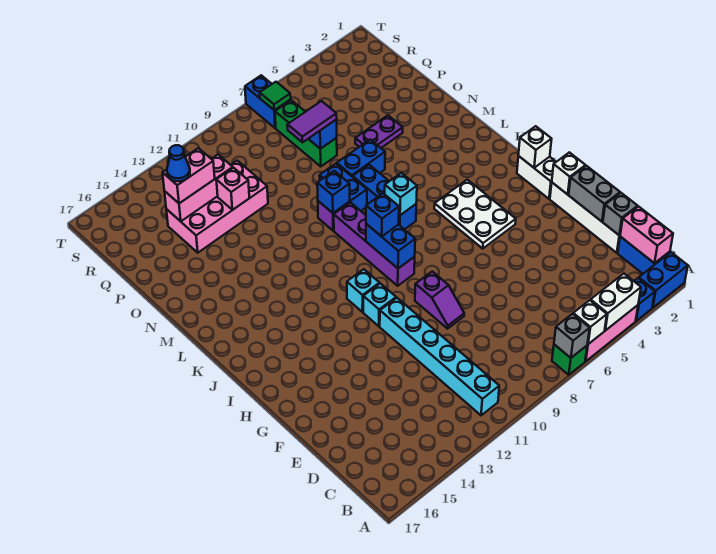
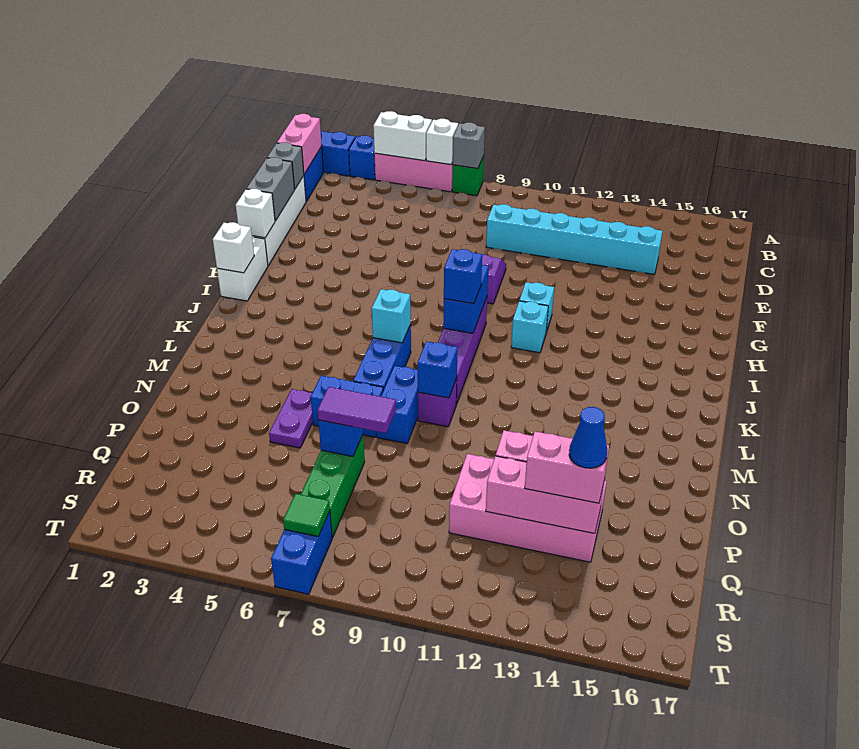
cyan brick B11:G11 level 1 -> cyan brick D9:D14 level 1
white plate H4:J5 level 1 -> none
purple plate O4:O5 level 1 -> purple plate N5:O5 level 1

